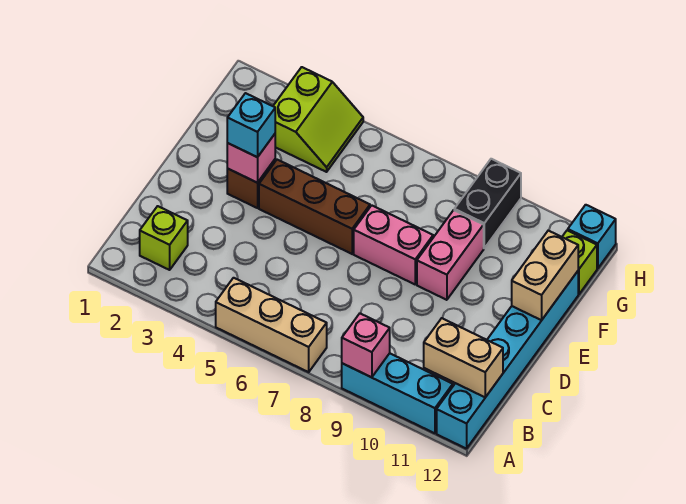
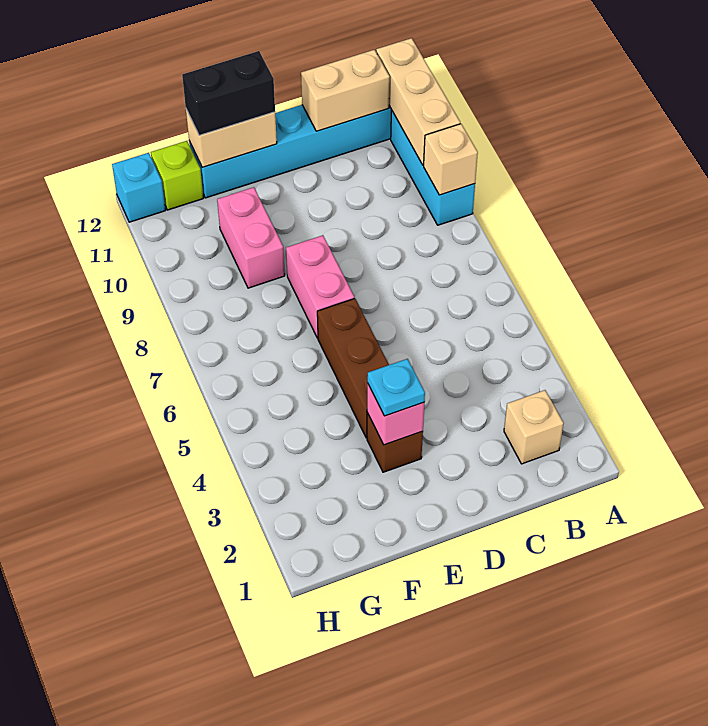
tan brick A5:A7 level 1 -> tan brick A10:A12 level 2
pink brick A9 level 2 -> tan brick A9 level 2
lime brick B2 level 1 -> tan brick B2 level 1
tan brick B11:B12 level 2 -> tan brick B12:C12 level 2
cyan brick E3 level 3 -> cyan plate E3 level 3
pink brick E9:F9 level 1 -> pink brick F9:F10 level 1
lime slope G3:H4 level 1 top 3 -> none
black brick G9:H9 level 1 -> black brick E12:F12 level 3

